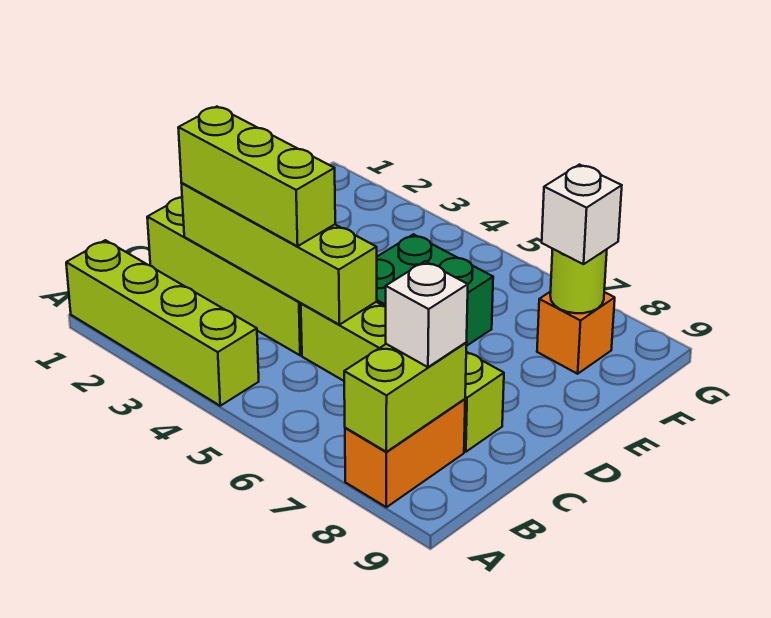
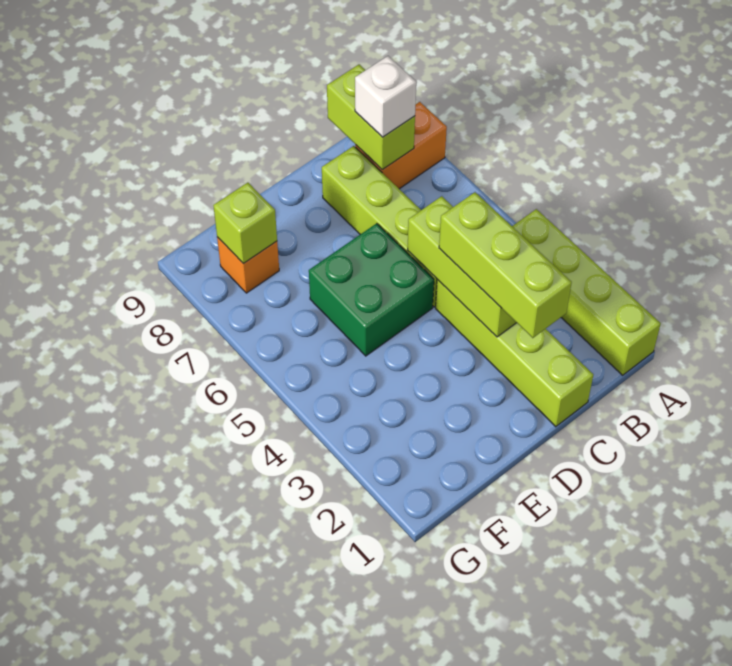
lime brick A8:B8 level 2 -> lime brick B8:B9 level 2
lime brick C2:C5 level 2 -> lime brick C3:C5 level 2
lime round brick F8 level 2 -> lime brick F8 level 2
white brick F8 level 3 -> none

